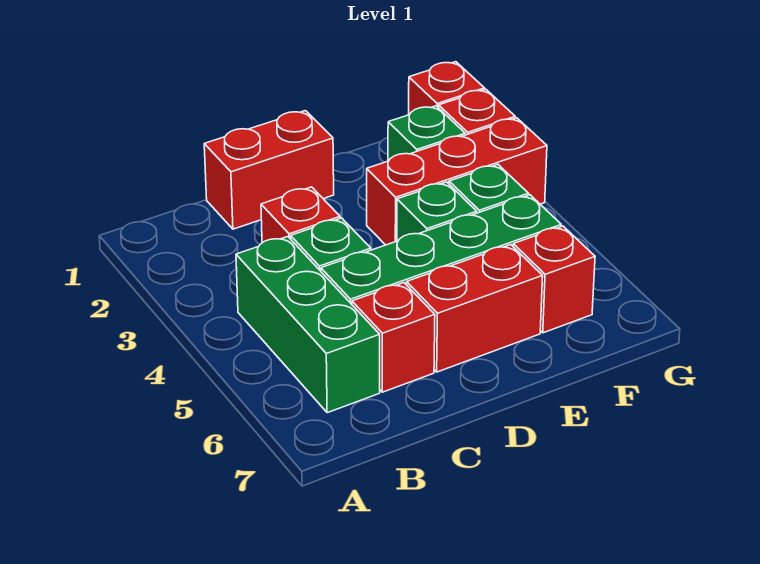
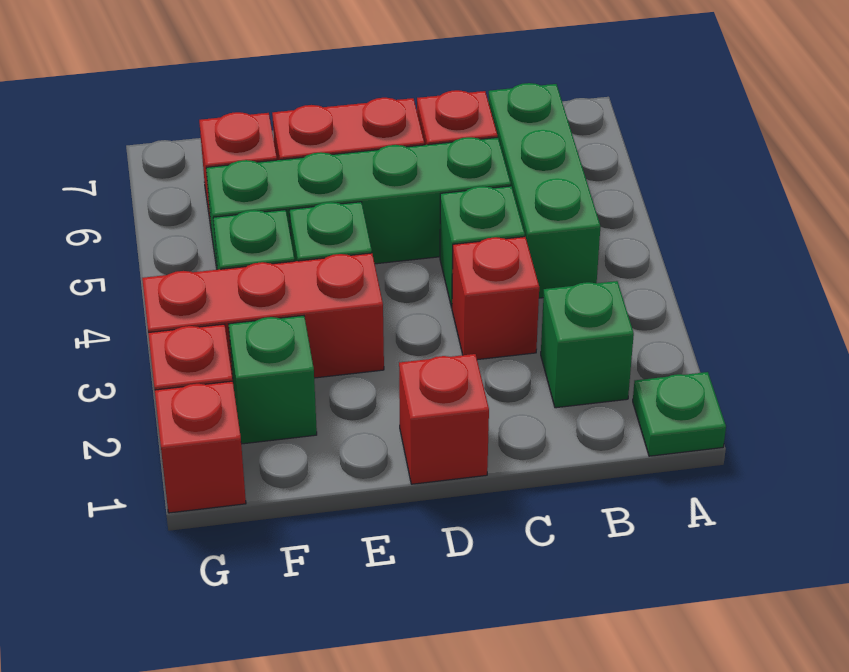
none -> green plate A1 level 1
none -> green brick B2 level 1
red brick C1:D1 level 1 -> red brick D1 level 1

